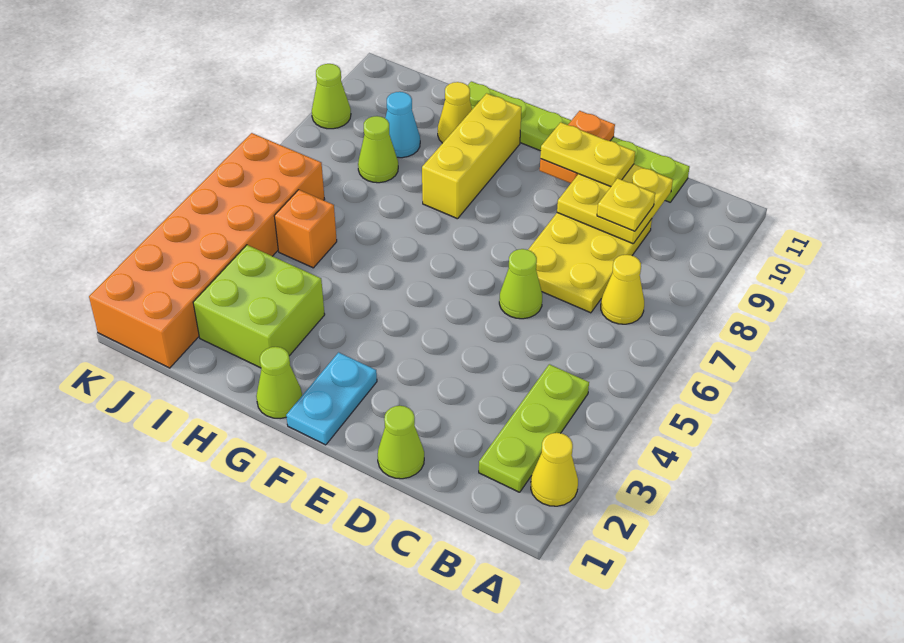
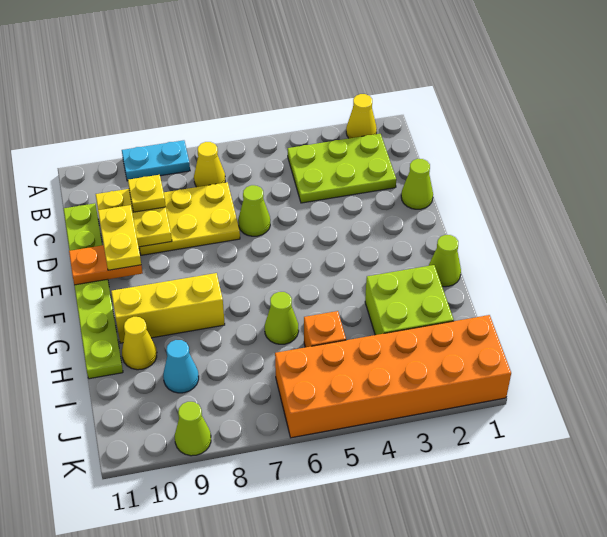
lime plate B2:B4 level 1 -> lime plate B2:C4 level 1
cyan plate F1:F2 level 1 -> cyan plate A8:A9 level 1
lime cone I8 level 1 -> lime cone H6 level 1

